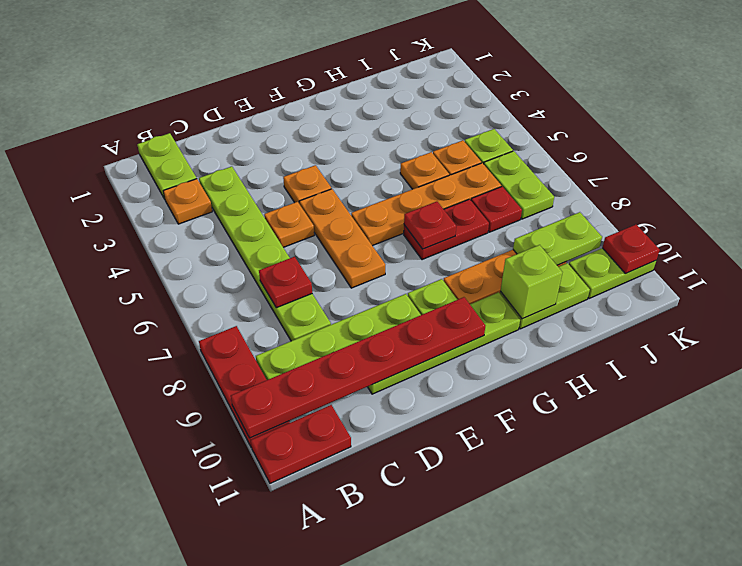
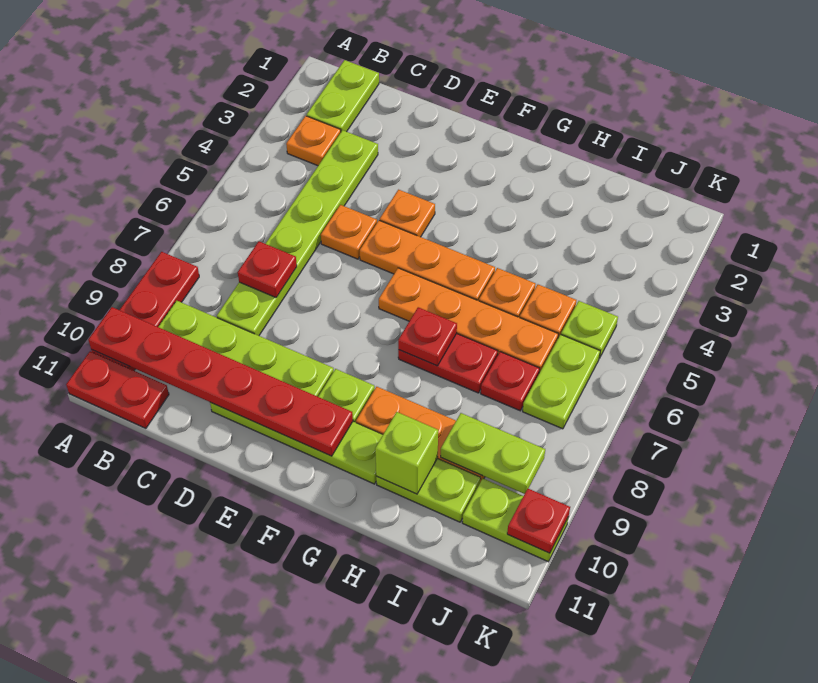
orange plate E5:E7 level 1 -> orange plate E5:G5 level 1

